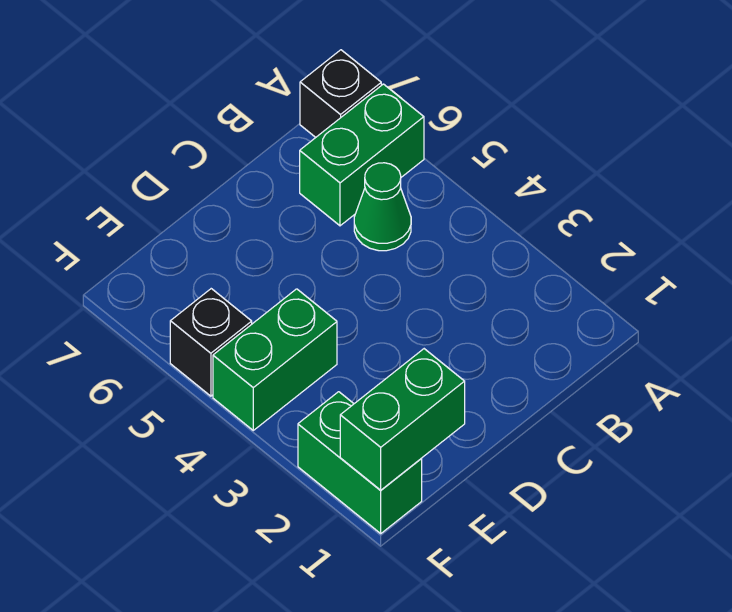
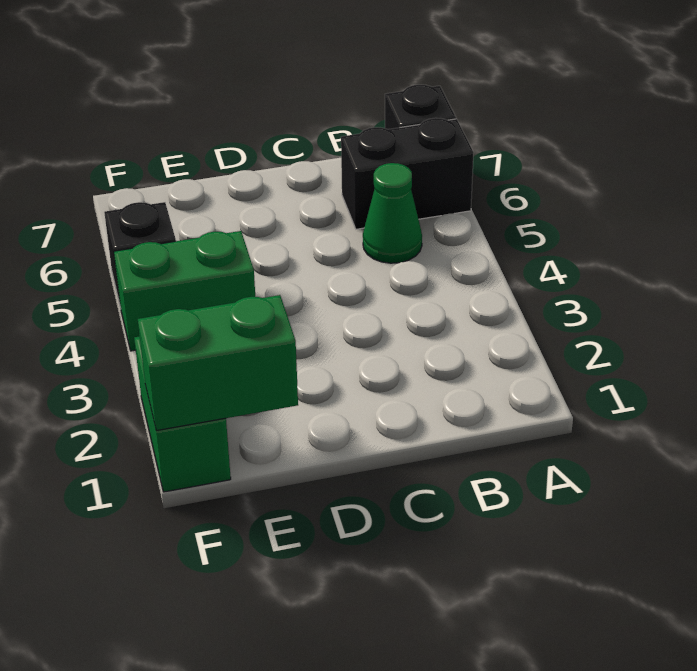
green brick A6:B6 level 1 -> black brick A6:B6 level 1

